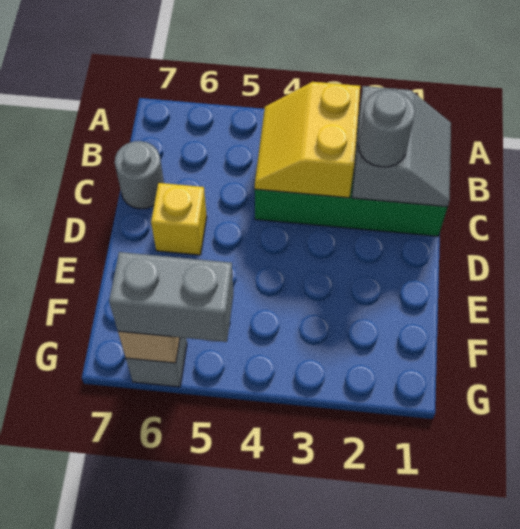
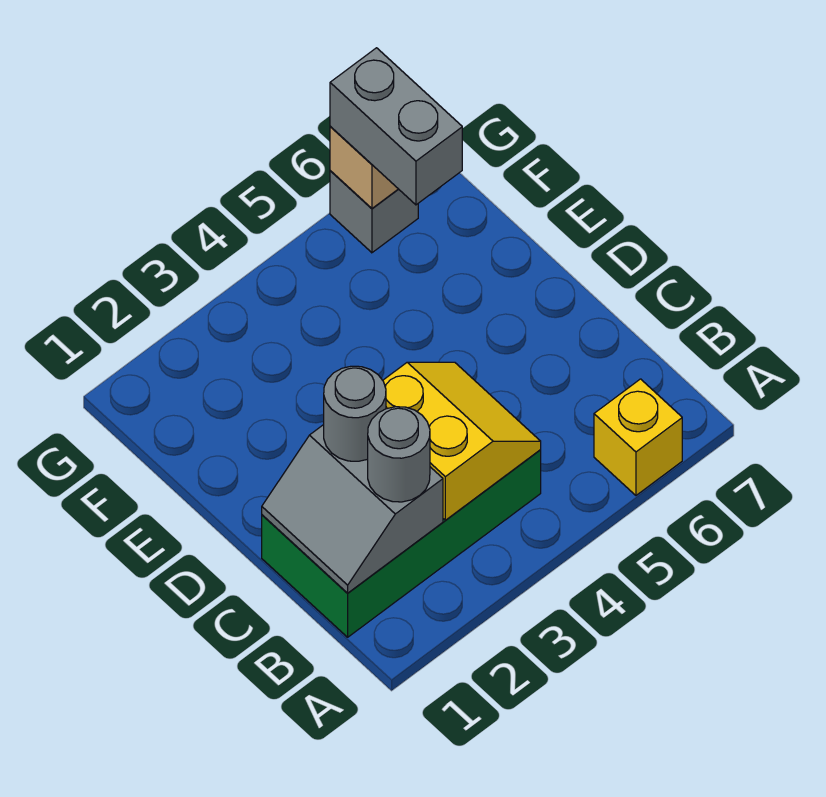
grey round brick C7 level 1 -> grey round brick B2 level 3
yellow brick D6 level 1 -> yellow brick A6 level 1
grey brick G5:G6 level 3 -> grey brick F6:G6 level 3

